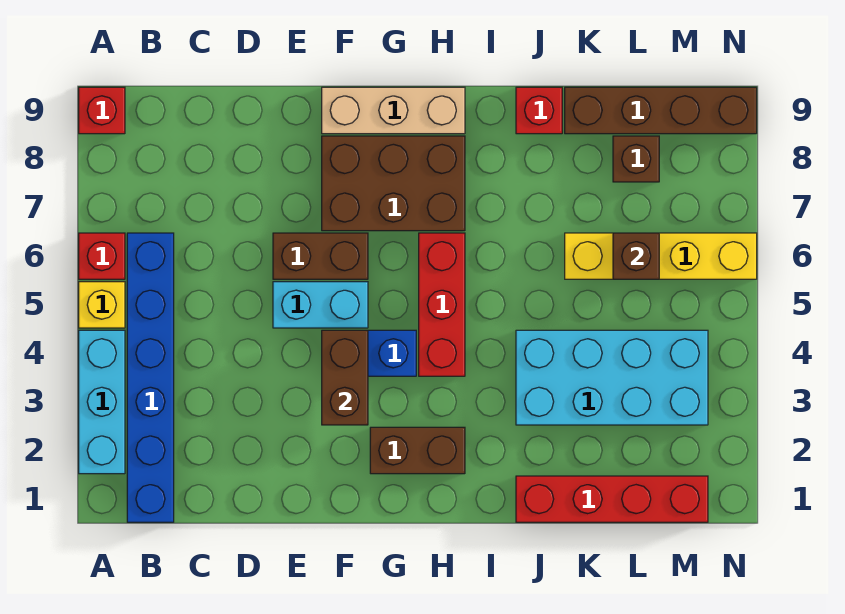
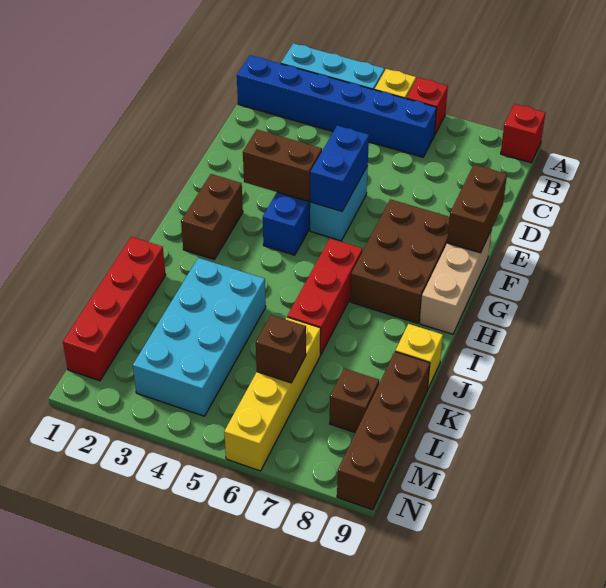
none -> blue brick E5:F5 level 2
brown brick E6:F6 level 1 -> brown brick E9:F9 level 2
red brick H4:H6 level 1 -> red brick H6:J6 level 1
red brick J9 level 1 -> yellow brick J9 level 1

